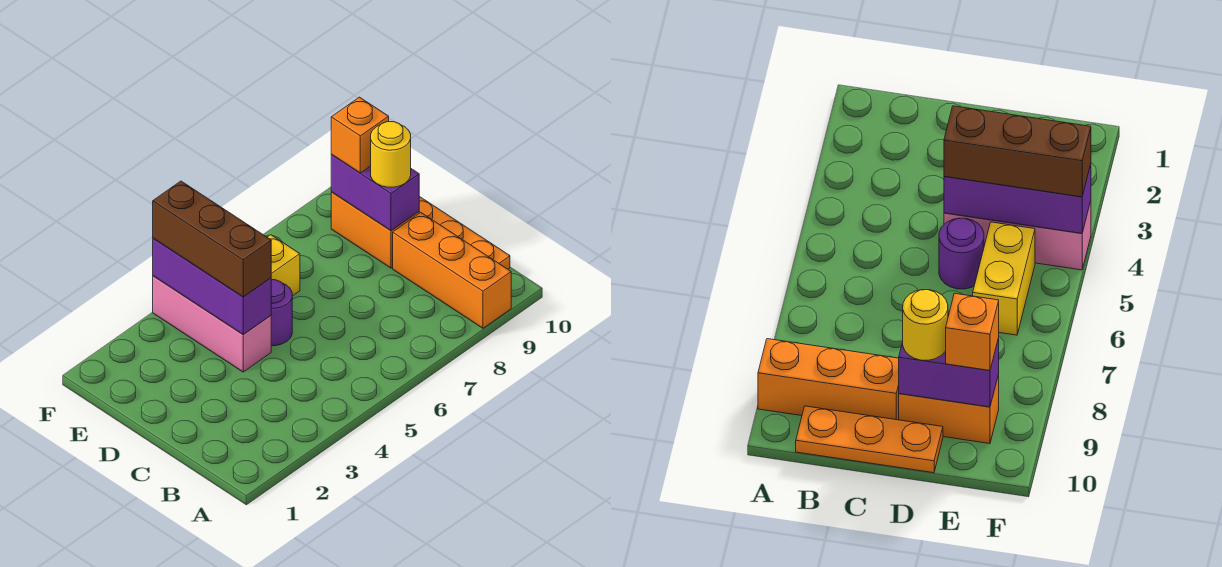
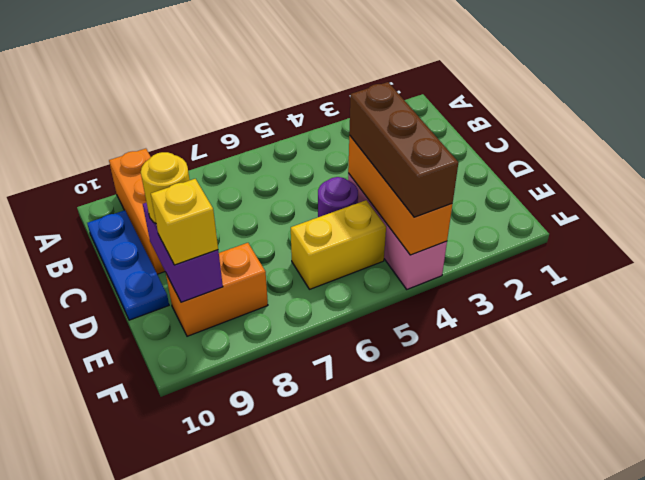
orange plate B10:D10 level 1 -> blue plate B10:D10 level 1
purple brick D4:F4 level 2 -> orange brick D4:F4 level 2
orange brick D9:E9 level 1 -> orange brick E8:E9 level 1
orange brick E9 level 3 -> yellow brick E9 level 3

